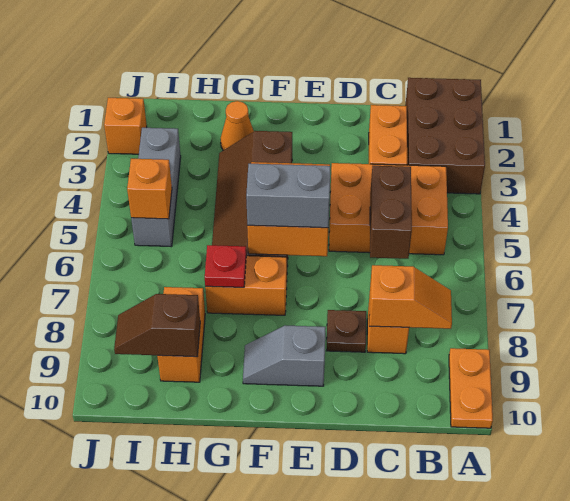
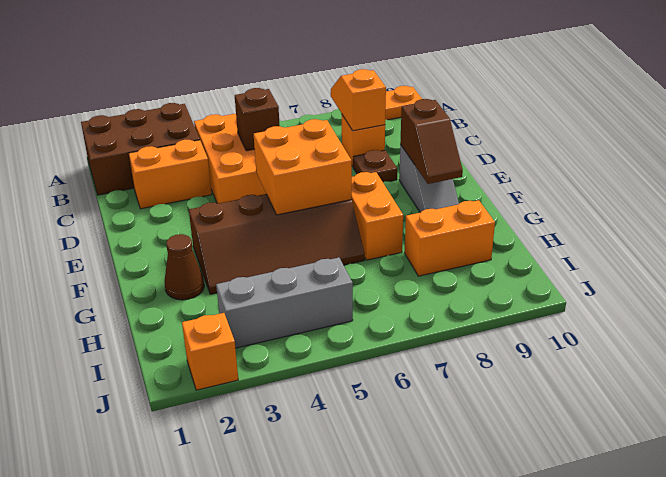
brown brick C5:C6 level 2 -> brown brick C5 level 2
grey brick E6:F6 level 3 -> none
orange cone G2 level 1 -> brown cone G2 level 1
red plate G7 level 2 -> none
brown slope H9:I9 level 2 top H -> brown slope E9:F9 level 2 top E
orange brick I5 level 2 -> none

